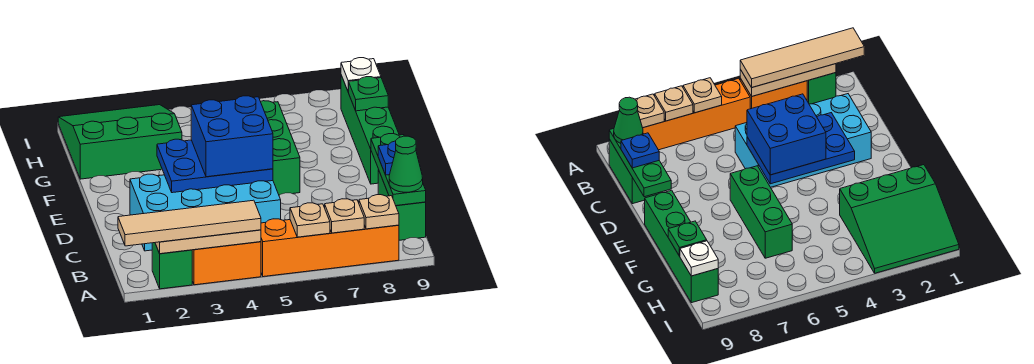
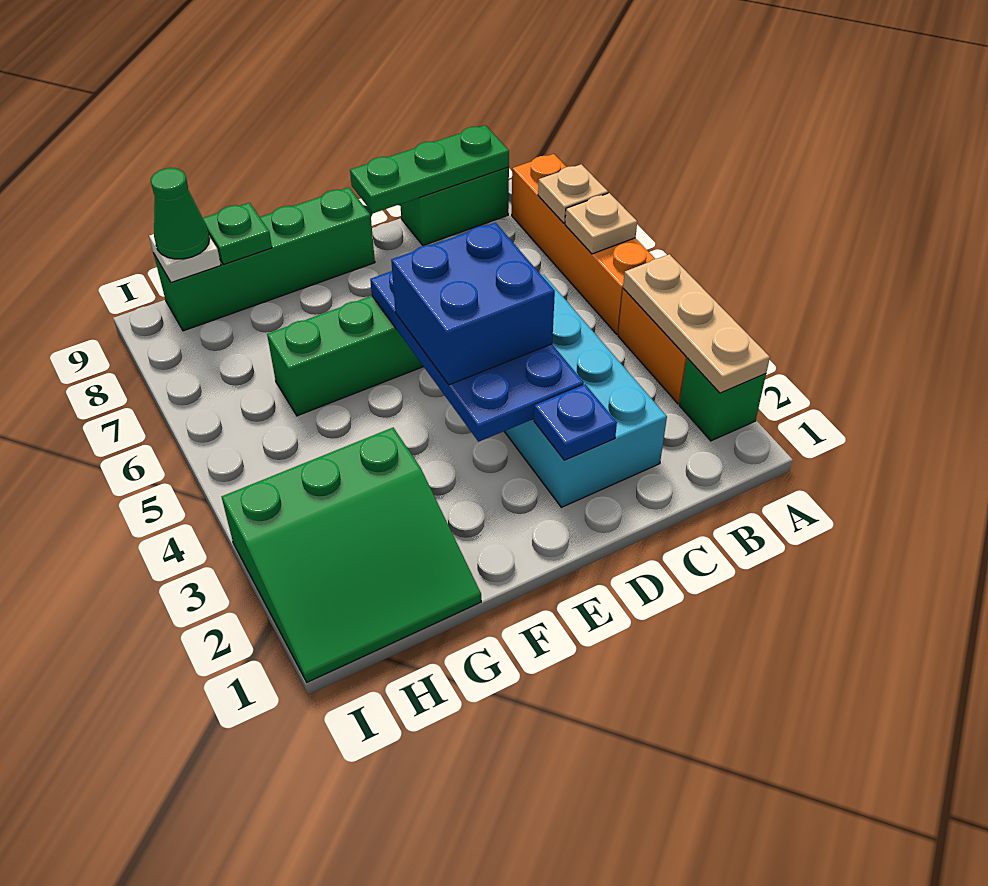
tan tile A1:A4 level 3 -> none
tan plate A8 level 2 -> none
green cone B9 level 3 -> green cone H9 level 3
blue plate C9 level 3 -> blue plate D2 level 2
blue plate D3:E5 level 2 -> blue plate D3:E6 level 2
green slope G1:I3 level 1 top G -> green slope G1:I3 level 1 top 3

